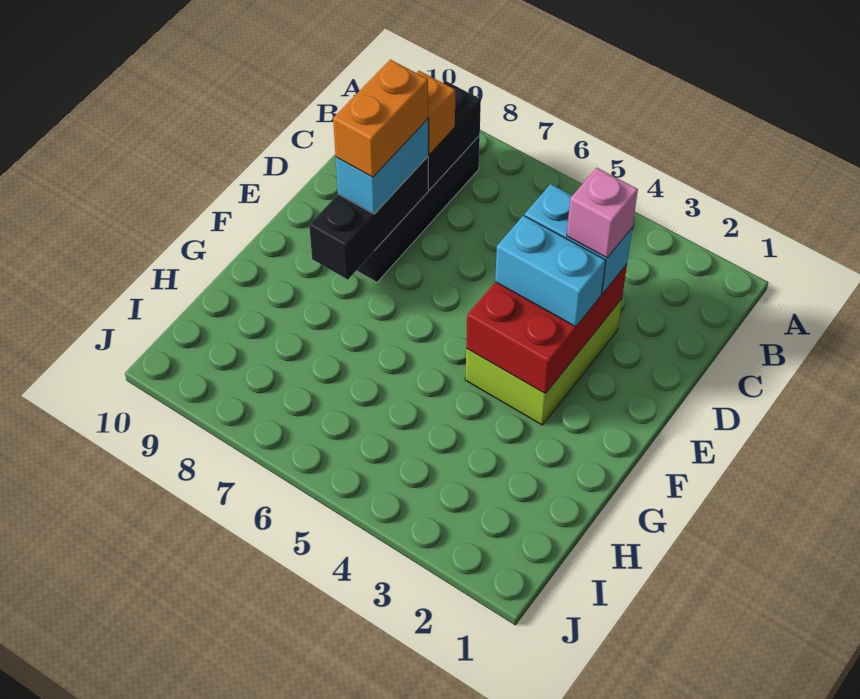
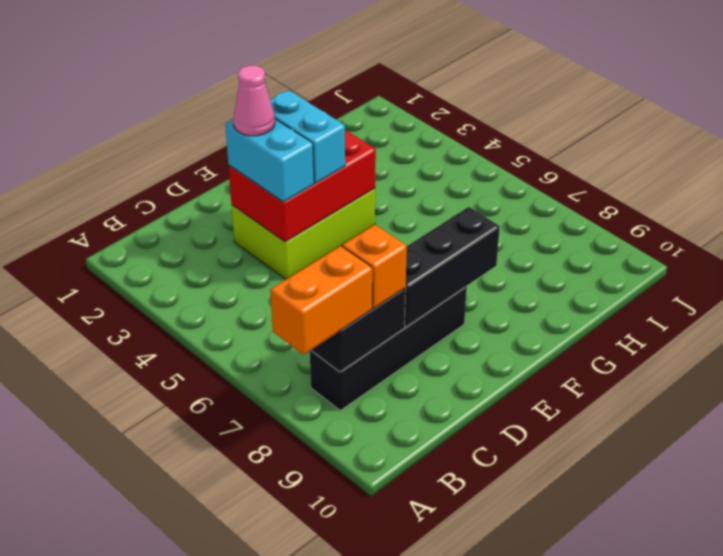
pink brick D3 level 4 -> pink cone D3 level 4
cyan brick D8:E8 level 3 -> none
orange brick D8:E8 level 4 -> orange brick A8:B8 level 3

